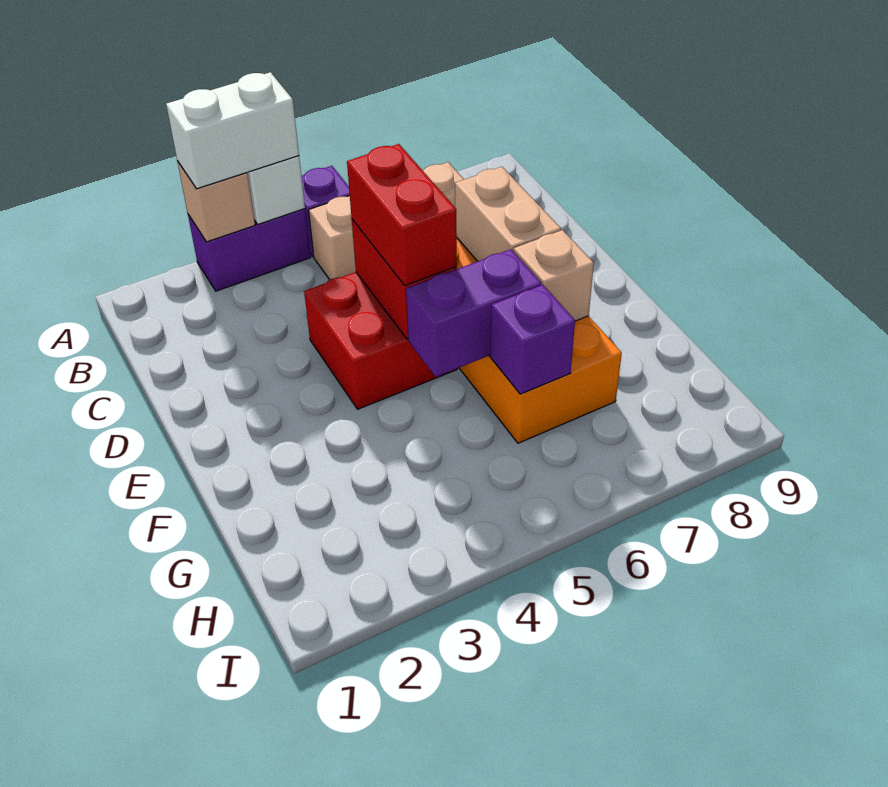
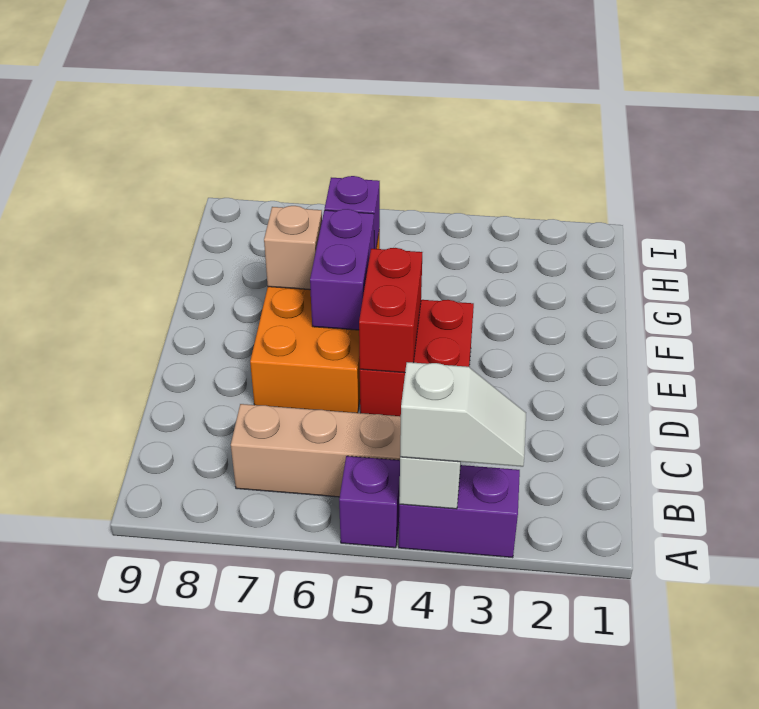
tan brick A3 level 2 -> none
white brick A3:A4 level 3 -> white slope A3:A4 level 3 top 4
red brick D5:E5 level 3 -> none
tan brick D7:E7 level 2 -> none
purple brick F5:F6 level 2 -> purple brick E6:F6 level 2

